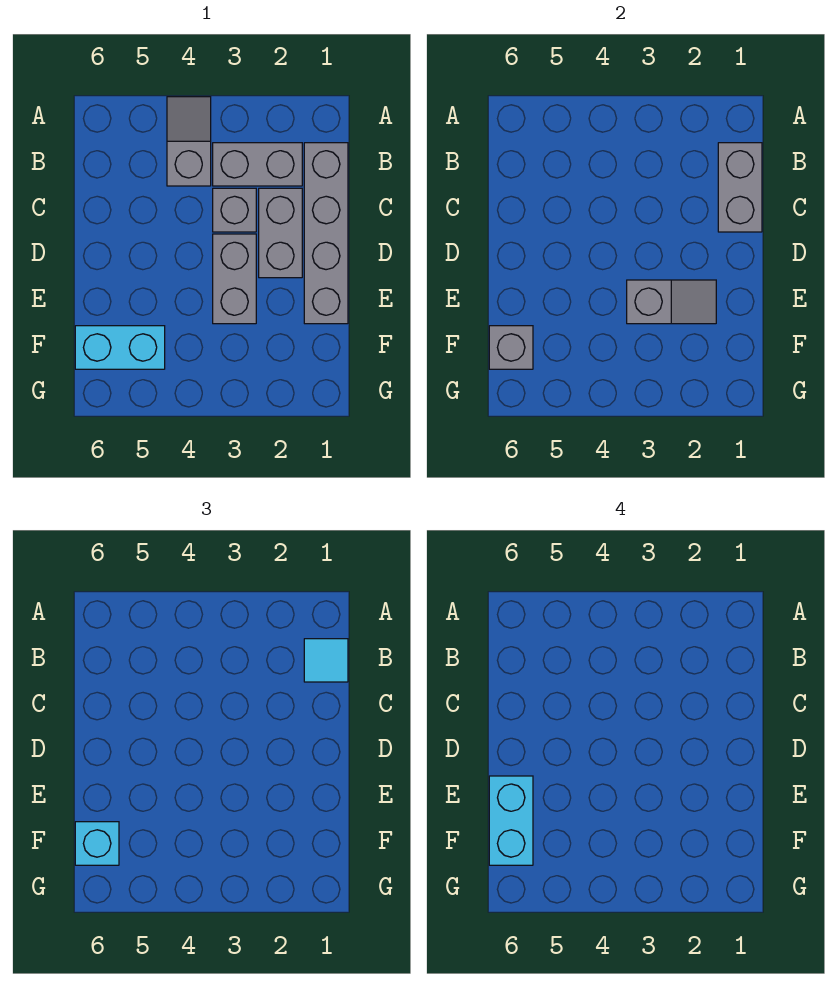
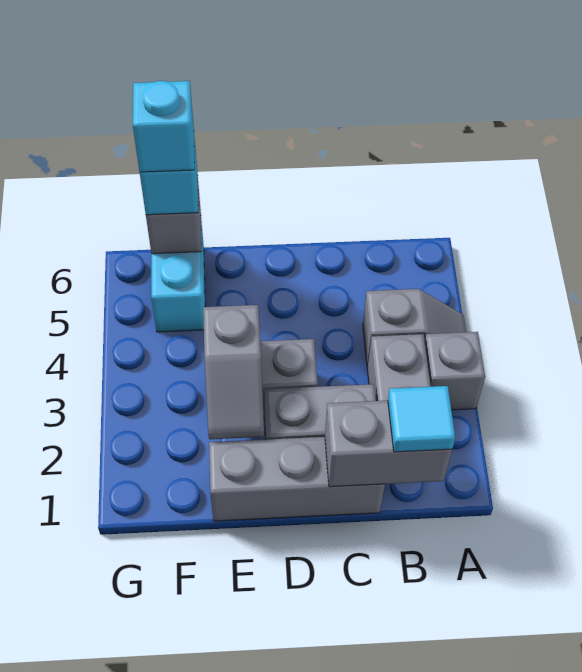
grey brick B1:E1 level 1 -> grey brick C1:E1 level 1
grey brick C3 level 1 -> grey brick A3 level 1
cyan brick E6:F6 level 4 -> cyan brick F6 level 4

